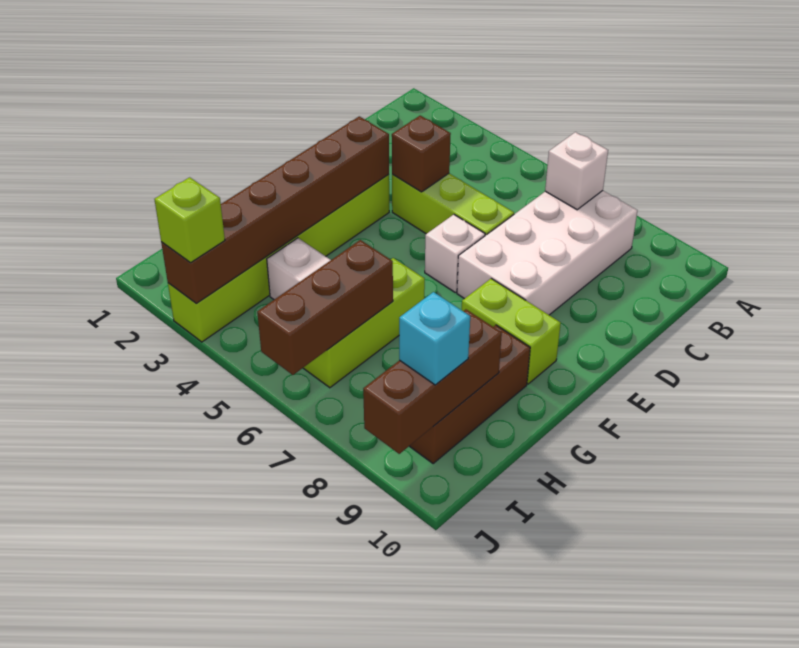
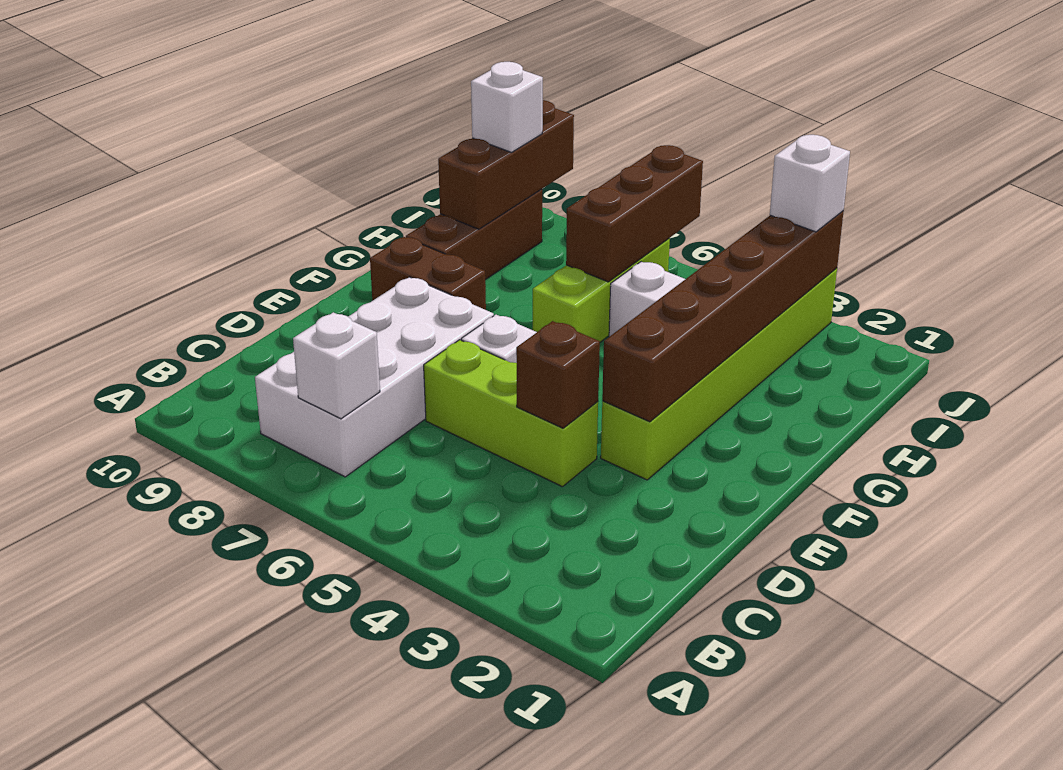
lime brick F8:F9 level 1 -> brown brick F8:F9 level 1
cyan brick I9 level 3 -> white brick I9 level 3
lime brick J3 level 3 -> white brick J3 level 3

